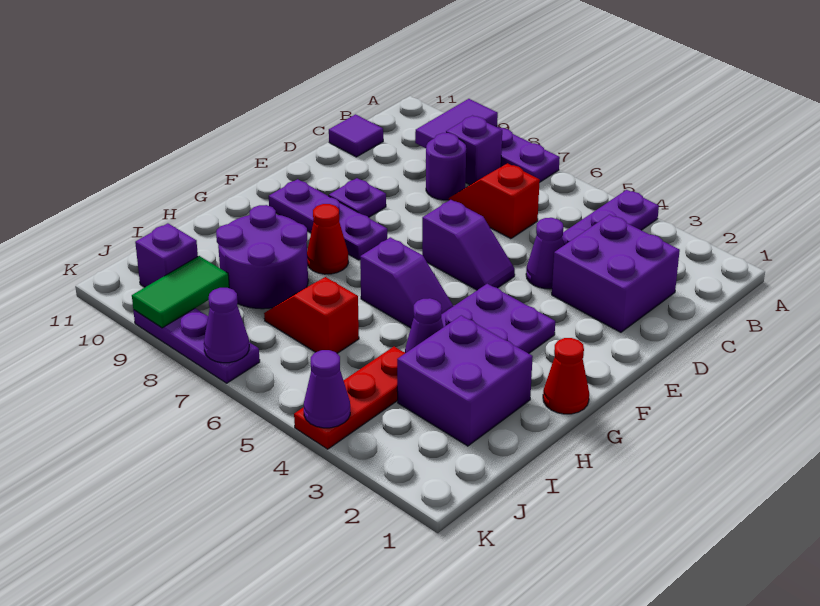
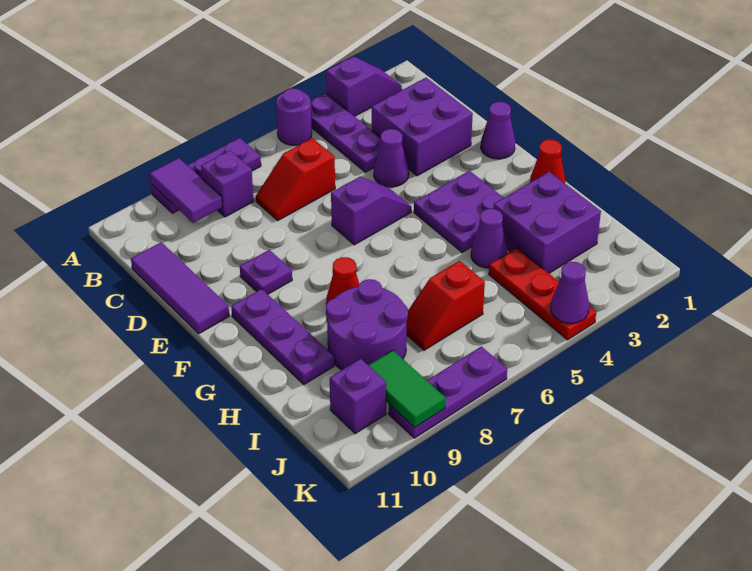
purple round brick C8 level 1 -> purple round brick A5 level 1
purple tile C11 level 1 -> purple tile C11:E11 level 1
purple plate F8:F10 level 1 -> purple plate F10:H10 level 1
purple slope G5:G6 level 1 top 6 -> purple slope A2:A3 level 1 top 3
purple cone K7 level 2 -> purple cone E1 level 1

